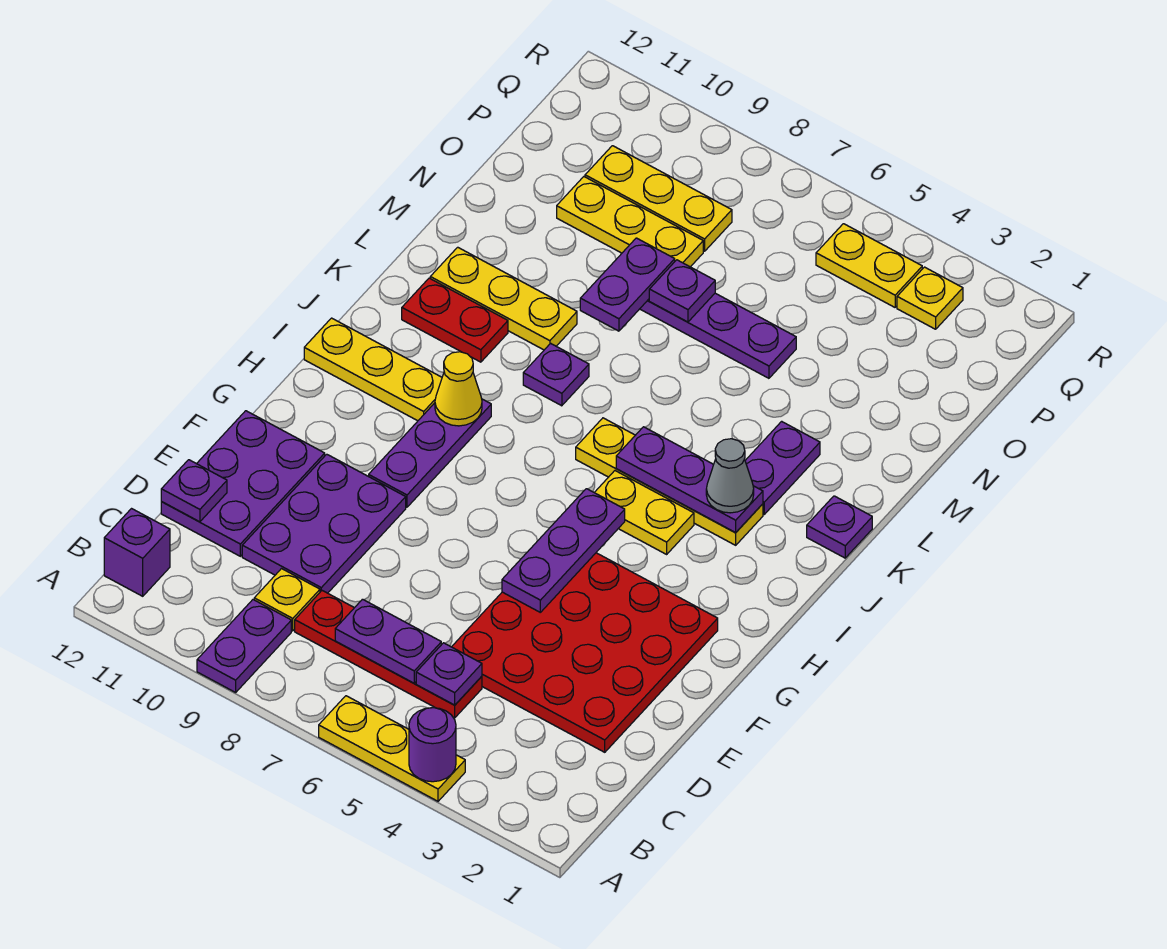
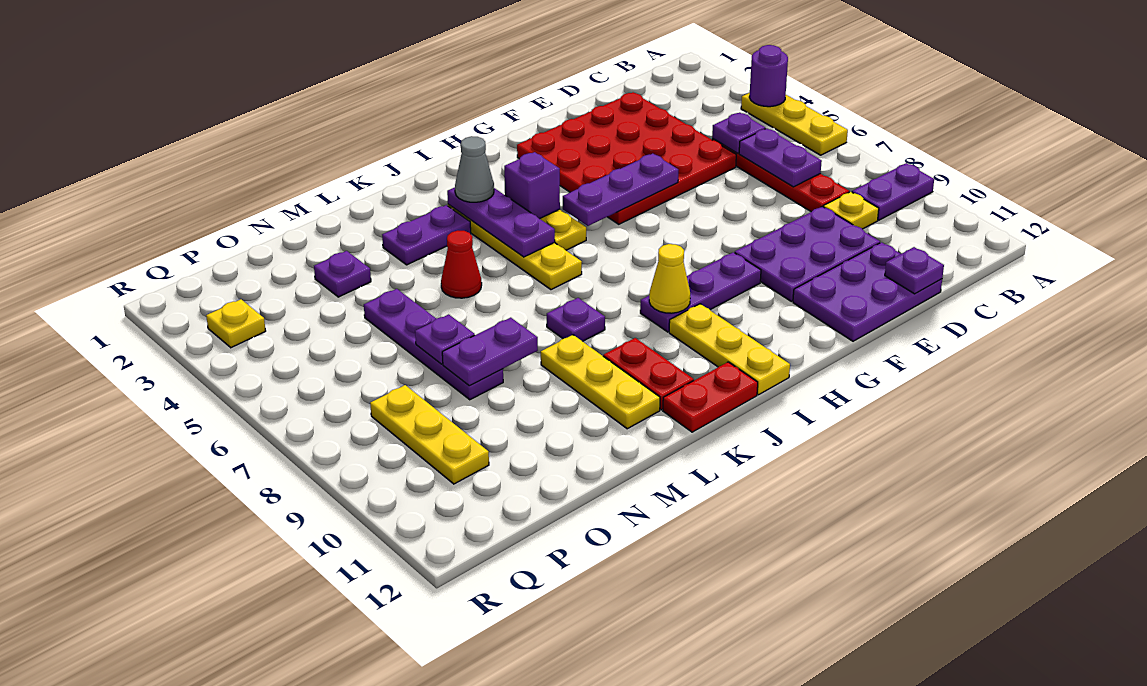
purple brick B12 level 1 -> purple brick I4 level 2
none -> red plate J12:K12 level 1
purple plate K1 level 1 -> purple plate N3 level 1
none -> red cone L5 level 1
yellow plate O8:O10 level 1 -> none
yellow plate Q4:Q5 level 1 -> none

